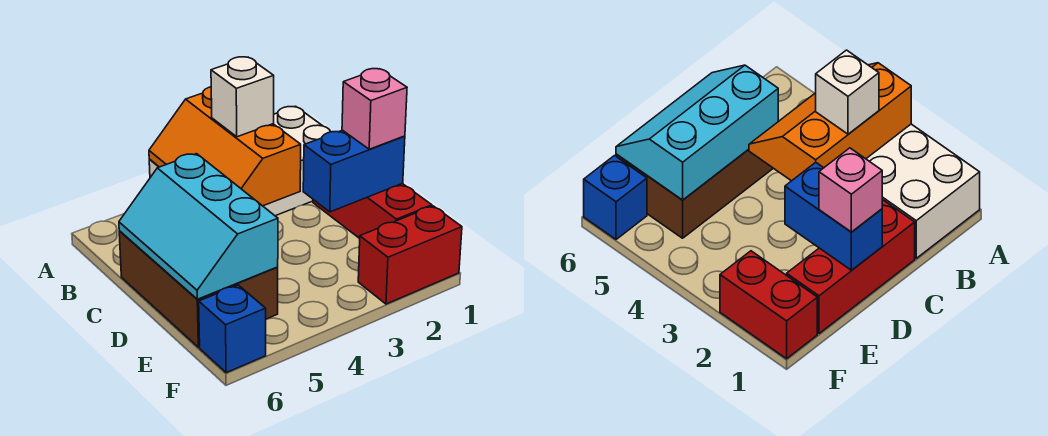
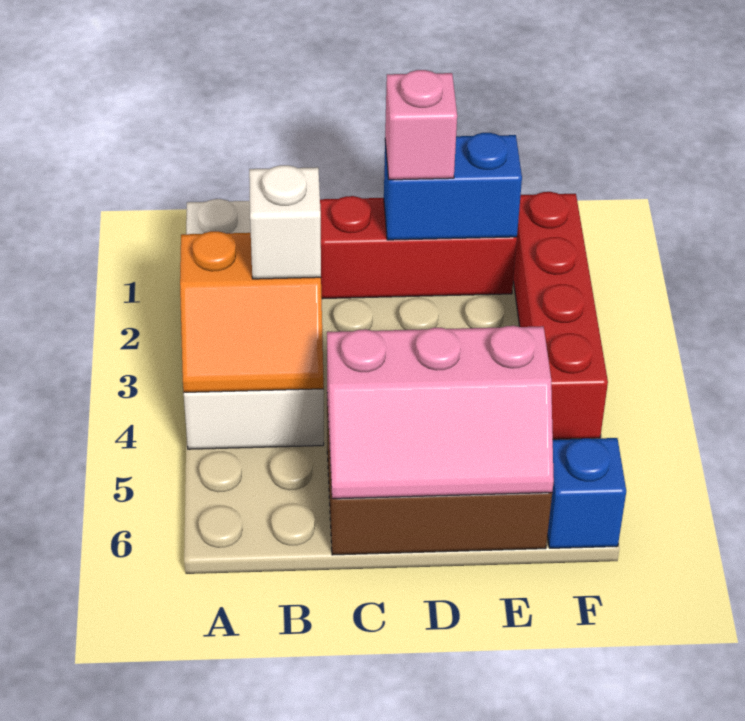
orange slope A3:C4 level 2 top 3 -> orange slope A3:B4 level 2 top 3
cyan slope C5:E6 level 2 top 5 -> pink slope C5:E6 level 2 top 5
blue brick D1:D2 level 2 -> blue brick D1:E1 level 2
red brick F1:F2 level 1 -> red brick F1:F4 level 1

